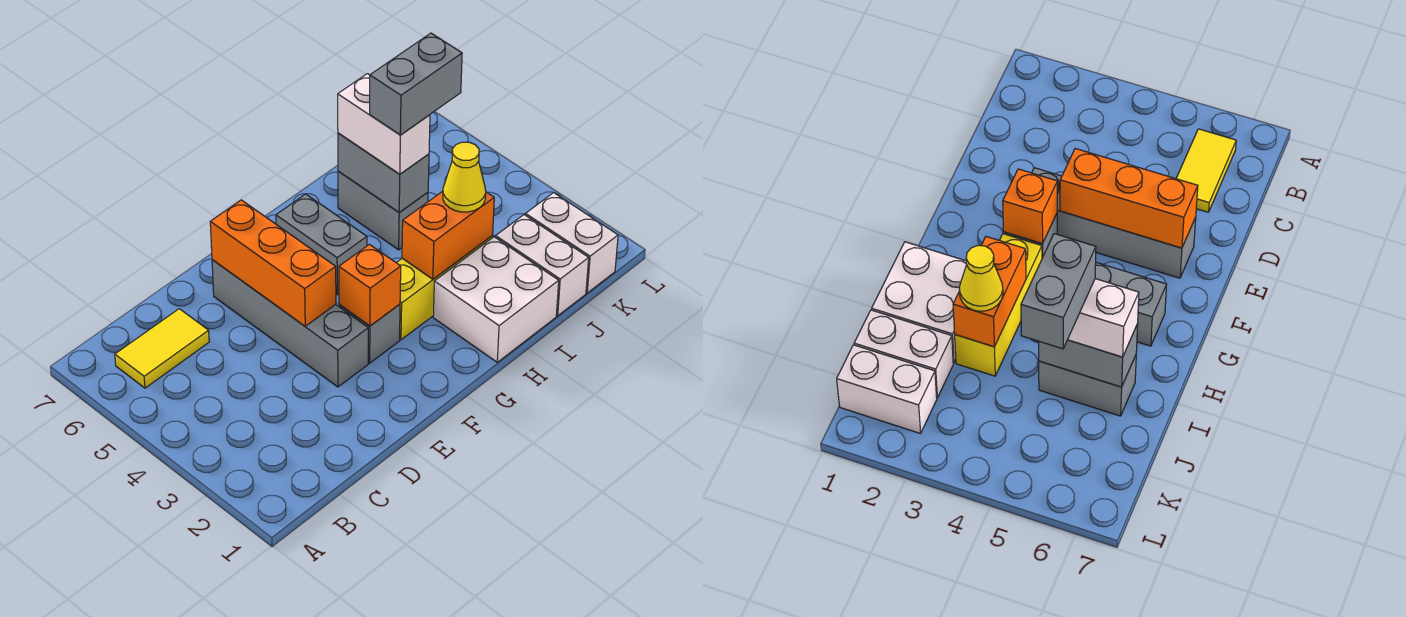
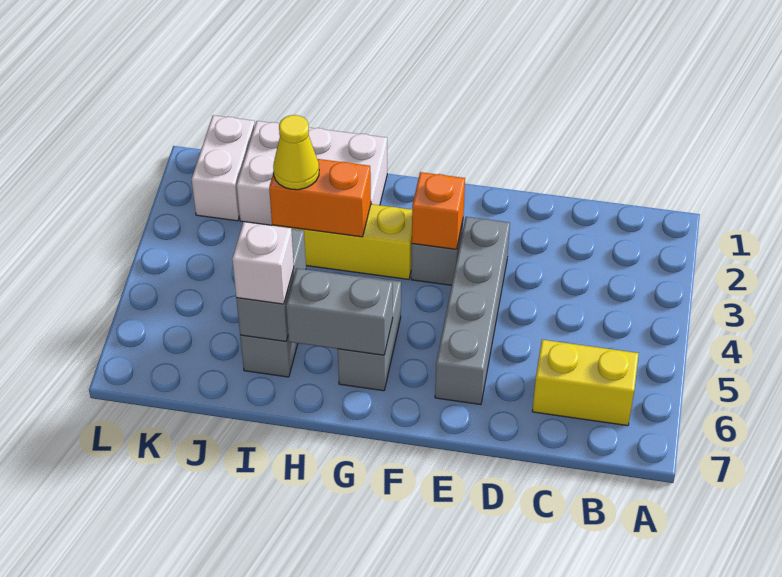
yellow tile B6:C6 level 1 -> yellow brick B6:C6 level 1
orange brick E4:E6 level 2 -> none
white brick I5:I6 level 3 -> white brick I6 level 3
grey brick I5:J5 level 4 -> grey brick G6:H6 level 2

